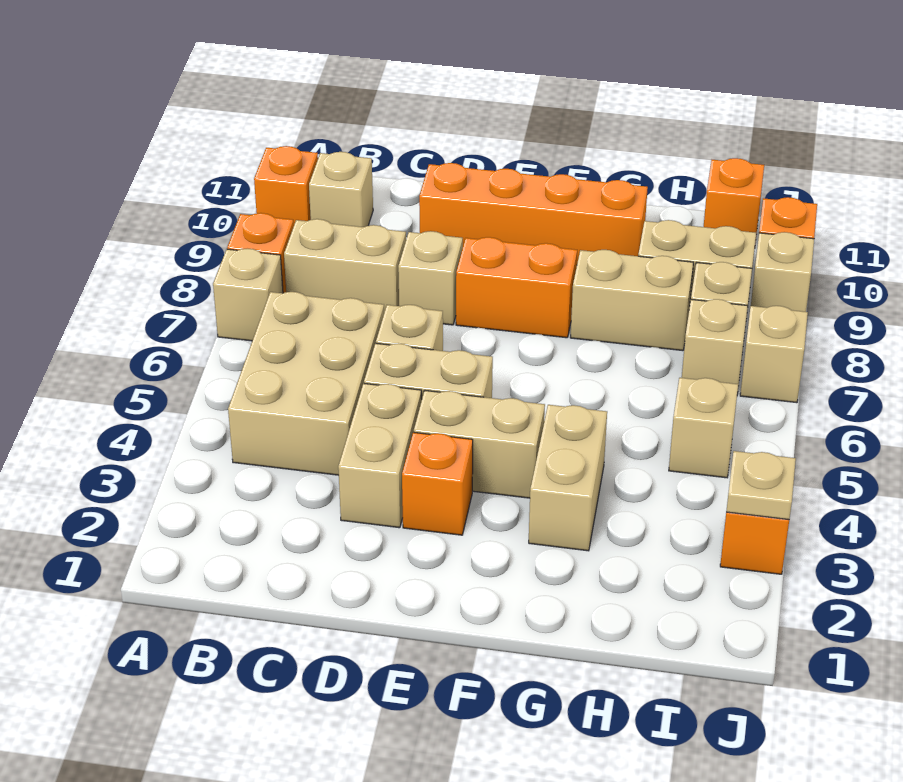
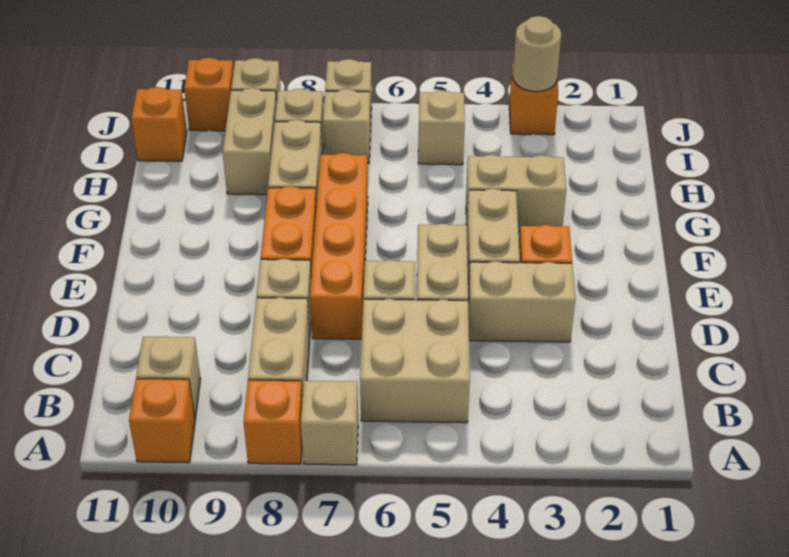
tan brick B4:C6 level 1 -> tan brick B5:C6 level 1
orange brick D10:G10 level 1 -> orange brick D7:G7 level 1
tan plate J3 level 2 -> tan round brick J3 level 2

